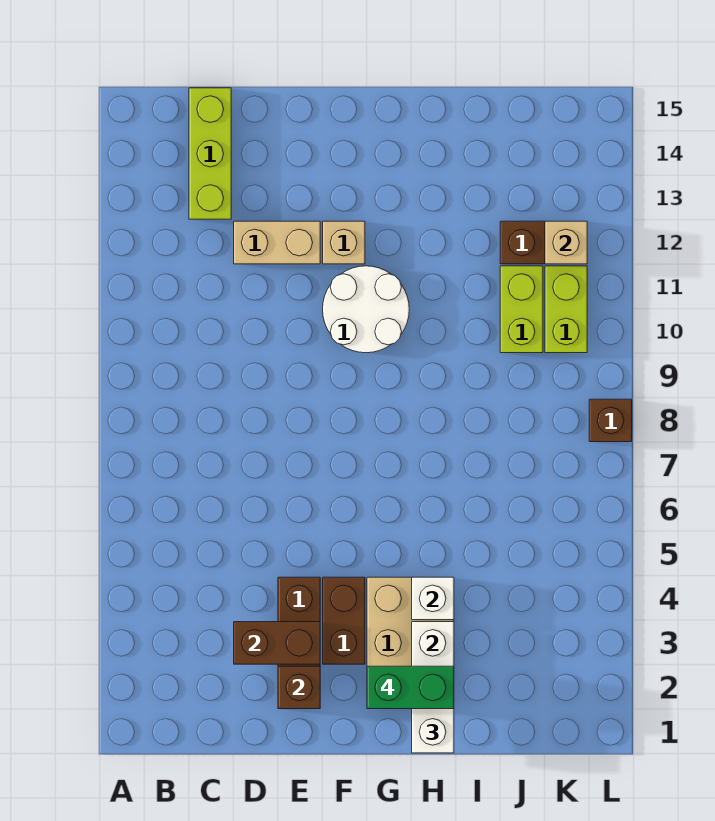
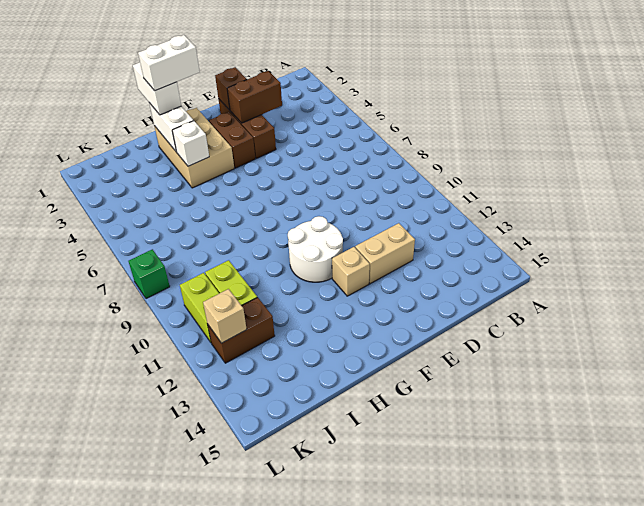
lime brick C13:C15 level 1 -> none
green brick G2:H2 level 4 -> white brick G2:H2 level 4
brown brick L8 level 1 -> green brick L8 level 1

